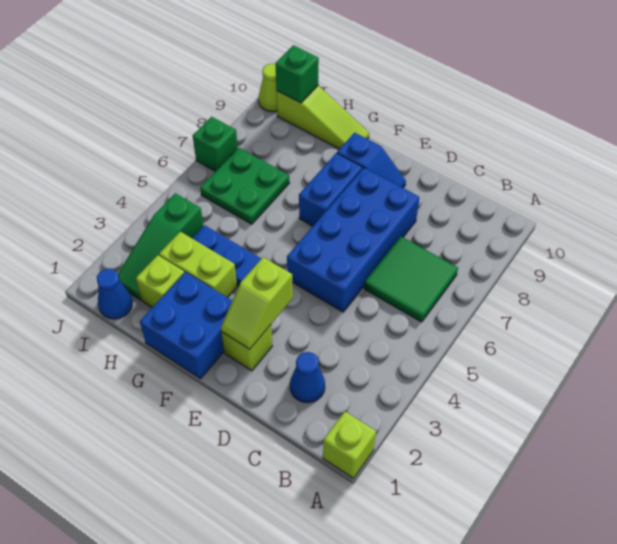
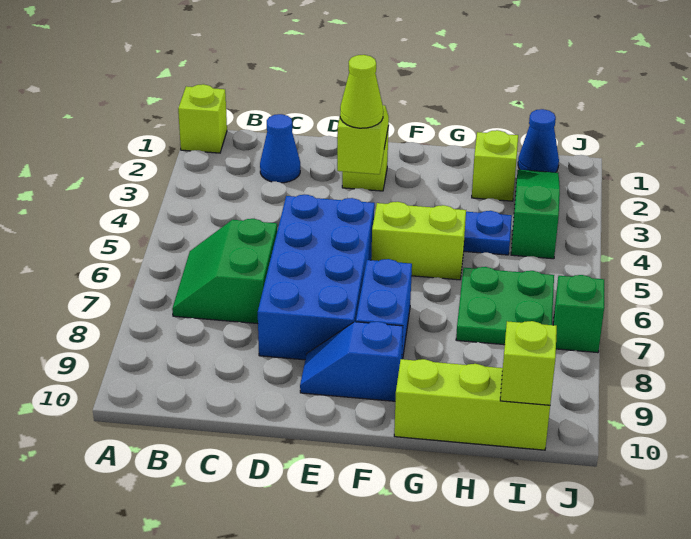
green tile B6:C7 level 1 -> green slope B6:C7 level 1 top C
blue brick F1:G2 level 1 -> none
lime brick G3:H3 level 1 -> lime brick F5:G5 level 1
lime slope G10:I10 level 1 top I -> lime brick G10:I10 level 1
green brick I10 level 2 -> lime brick I10 level 2
lime cone J10 level 1 -> lime cone E3 level 3

